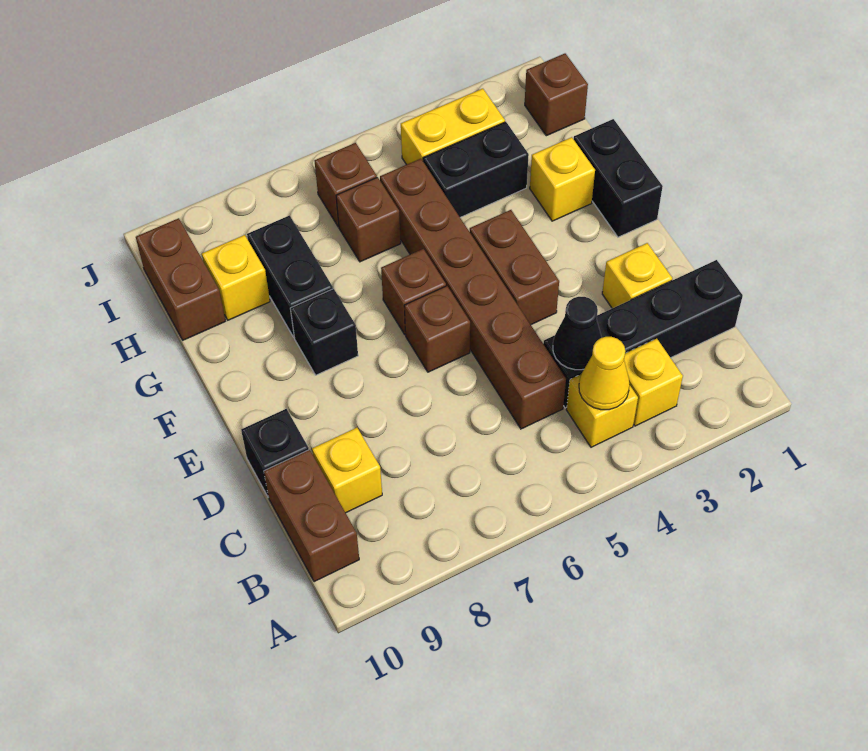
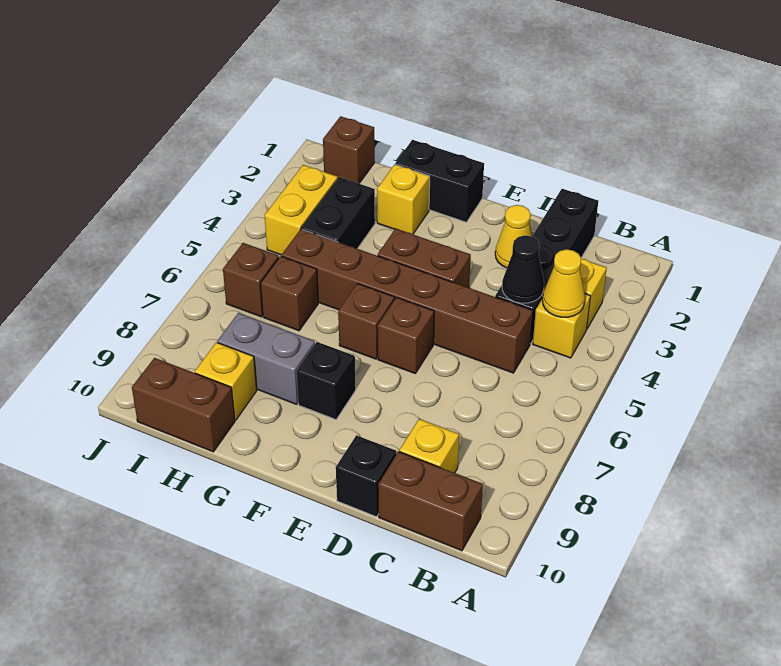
yellow brick D2 level 1 -> yellow cone D2 level 1
black brick G8:H8 level 1 -> grey brick G8:H8 level 1

